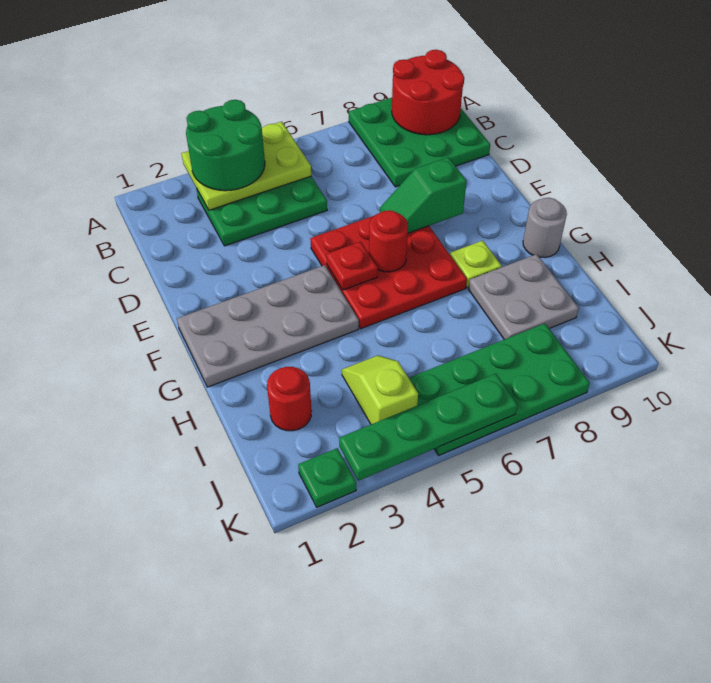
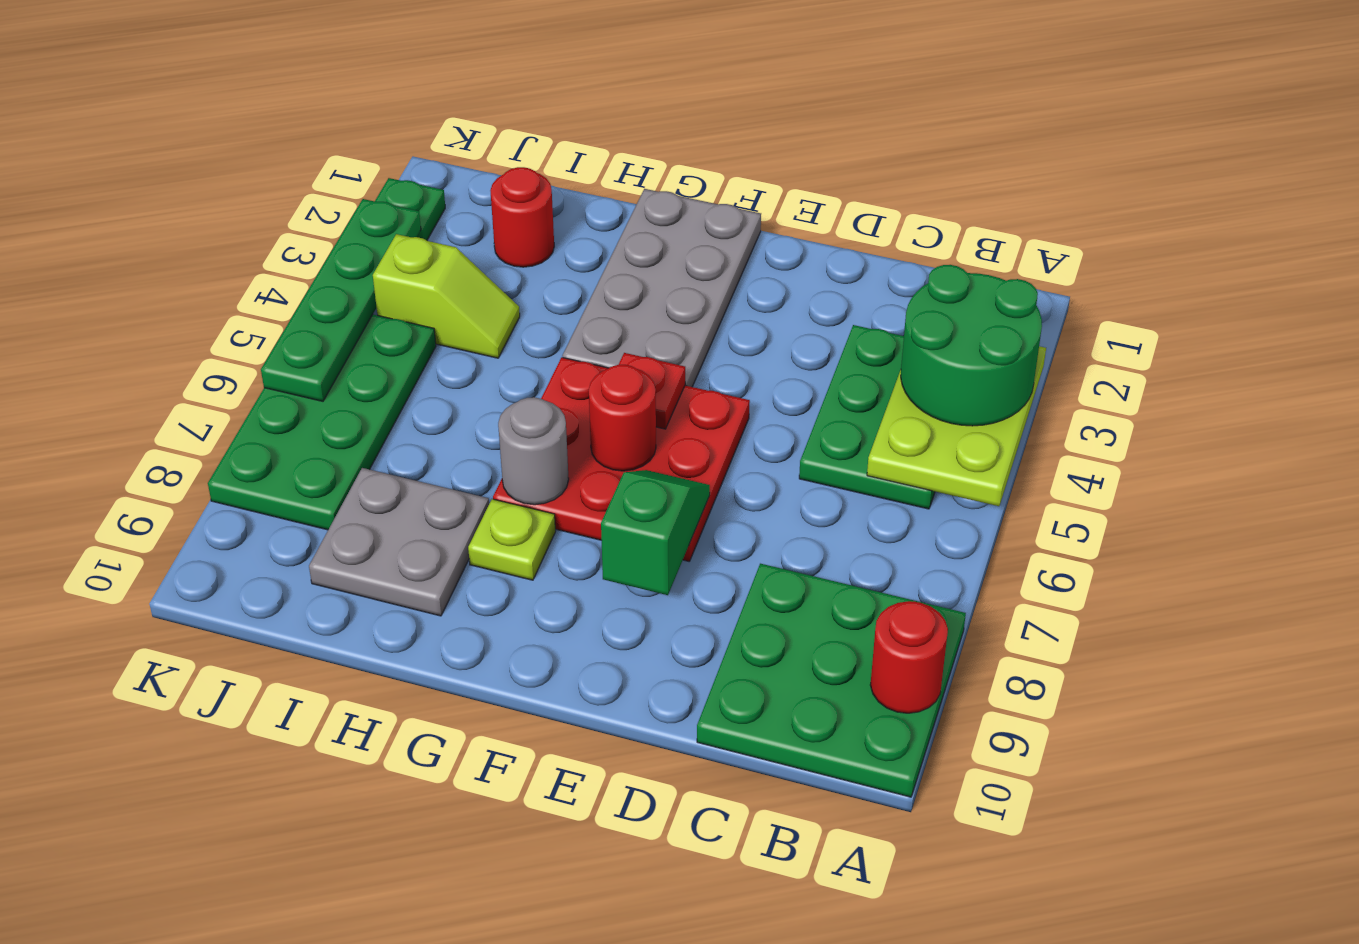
red round brick A9:B10 level 2 -> red round brick A9 level 2
grey round brick G10 level 1 -> grey round brick G7 level 2

